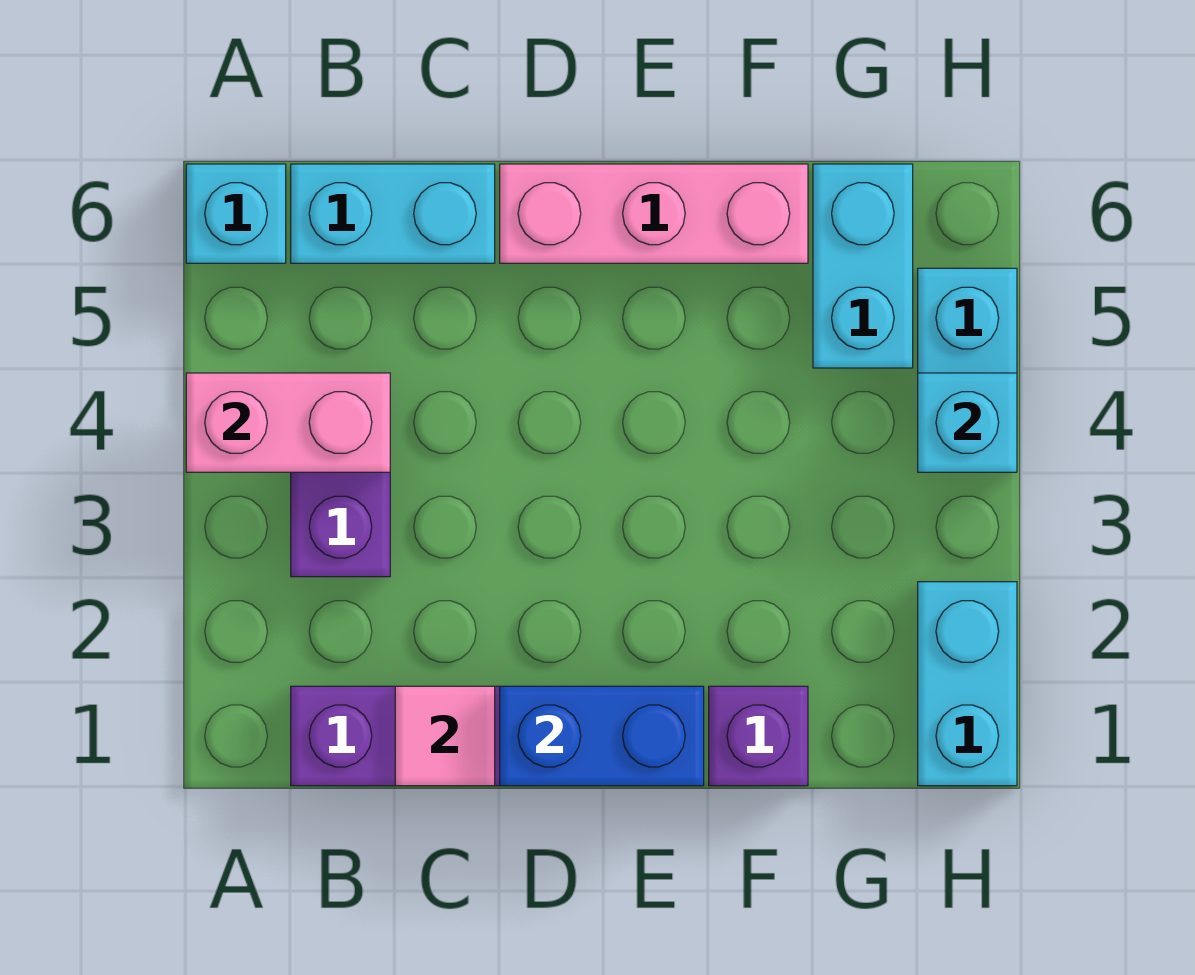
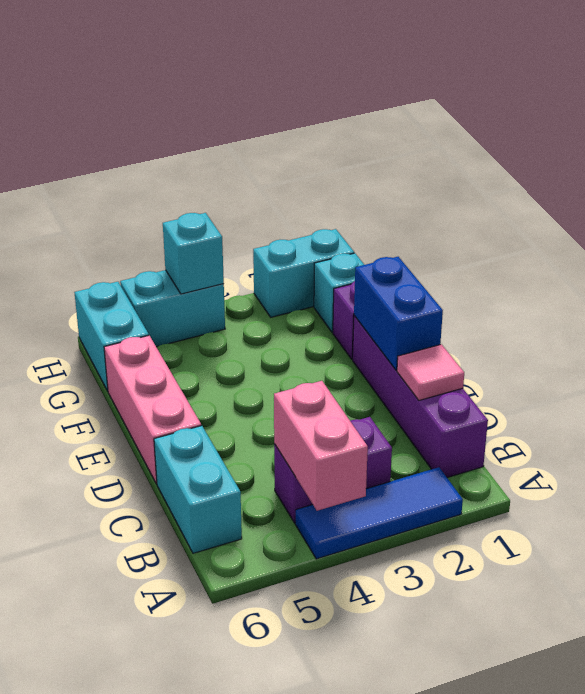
none -> blue tile A2:A4 level 1
cyan brick A6 level 1 -> cyan brick G1 level 1
cyan brick G5:G6 level 1 -> cyan brick G6:H6 level 1

